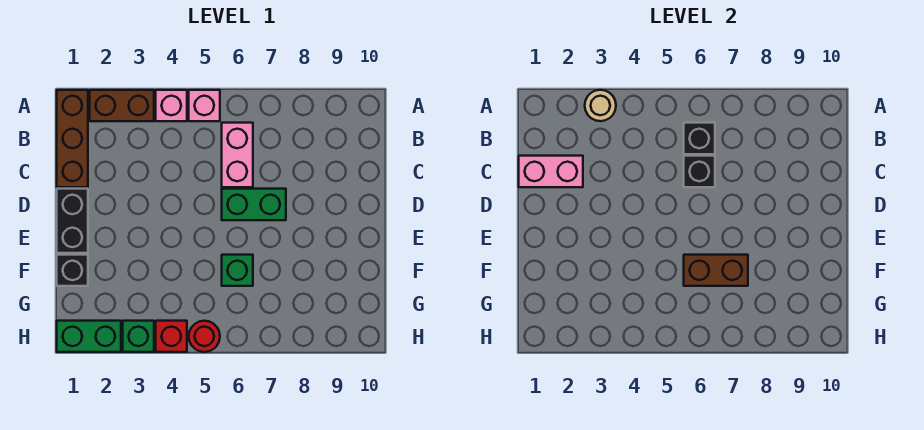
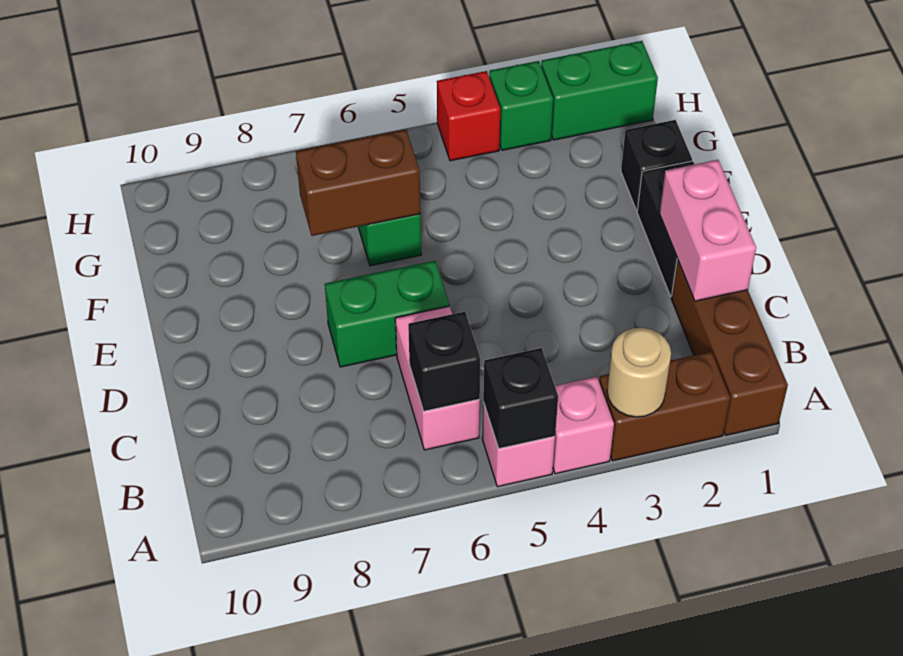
pink brick C1:C2 level 2 -> pink brick C1:D1 level 2
black brick C6 level 2 -> black brick A5 level 2
red round brick H5 level 1 -> none

